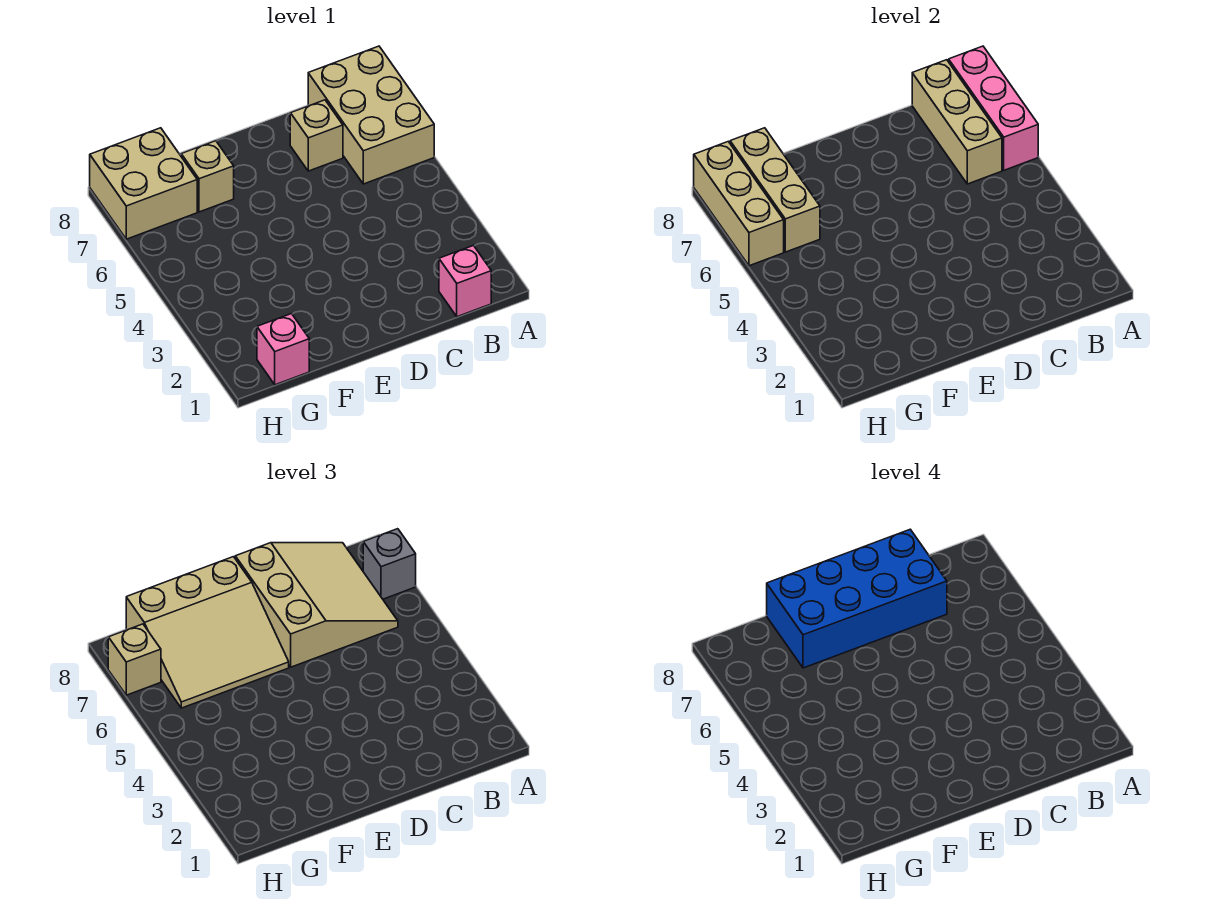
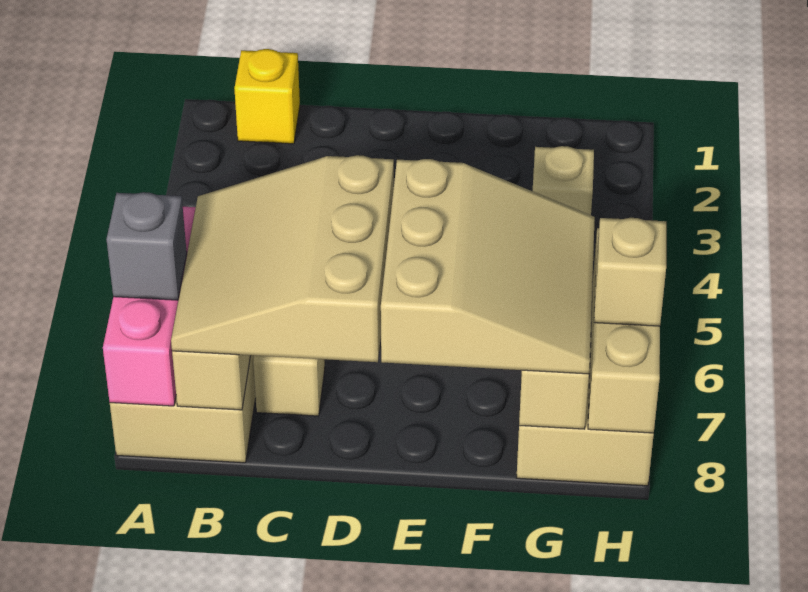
pink brick B1 level 1 -> yellow brick B1 level 1
blue brick C7:F8 level 4 -> none
tan slope E6:G8 level 3 top 8 -> tan slope E6:G8 level 3 top E
tan brick F7 level 1 -> tan brick G3 level 1
pink brick G1 level 1 -> none

